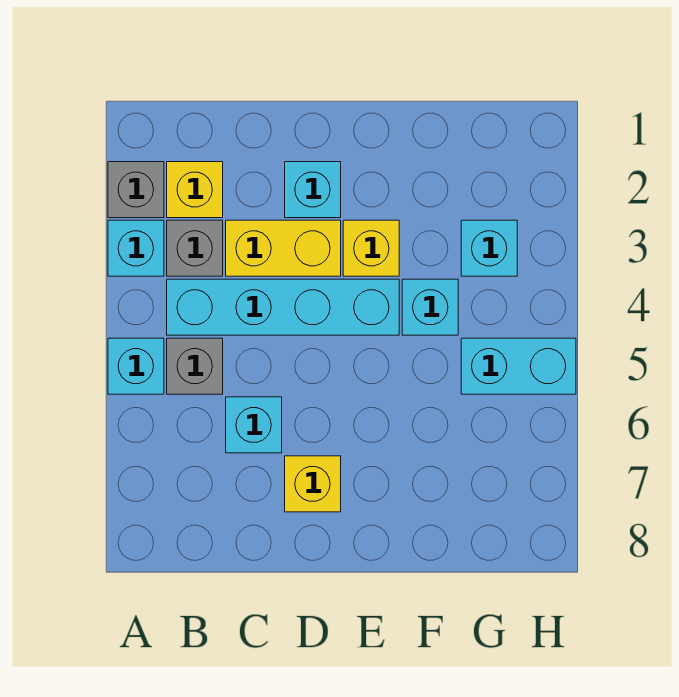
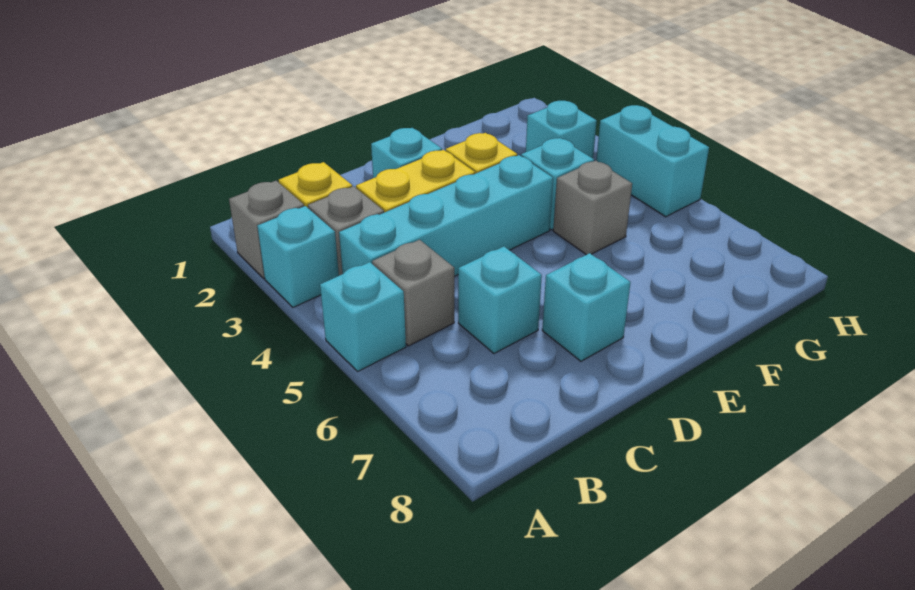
yellow brick D7 level 1 -> cyan brick D7 level 1
none -> grey brick F5 level 1
cyan brick G5:H5 level 1 -> cyan brick H4:H5 level 1

